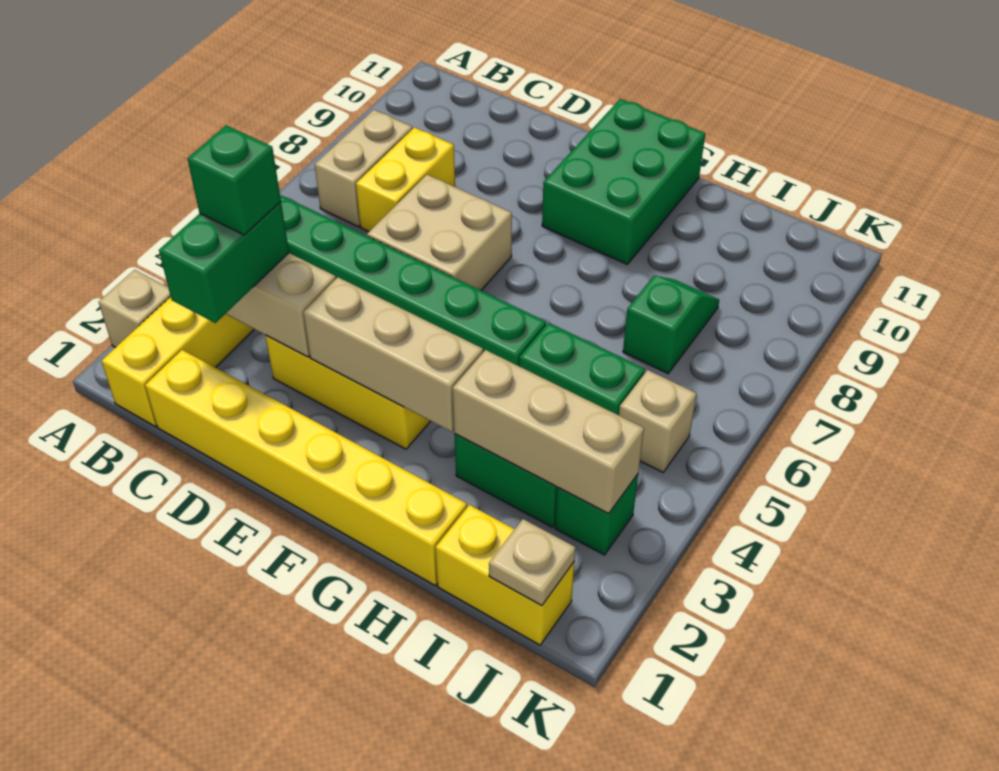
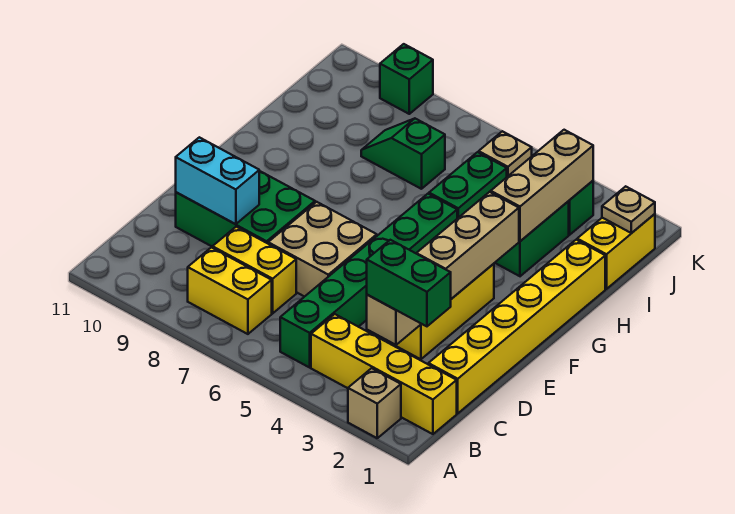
tan brick B7:B8 level 1 -> yellow brick B7:B8 level 1
green brick C3 level 4 -> green brick K9 level 1
none -> cyan brick D9:D10 level 2
green brick F9:G11 level 1 -> green brick D8:E10 level 1

